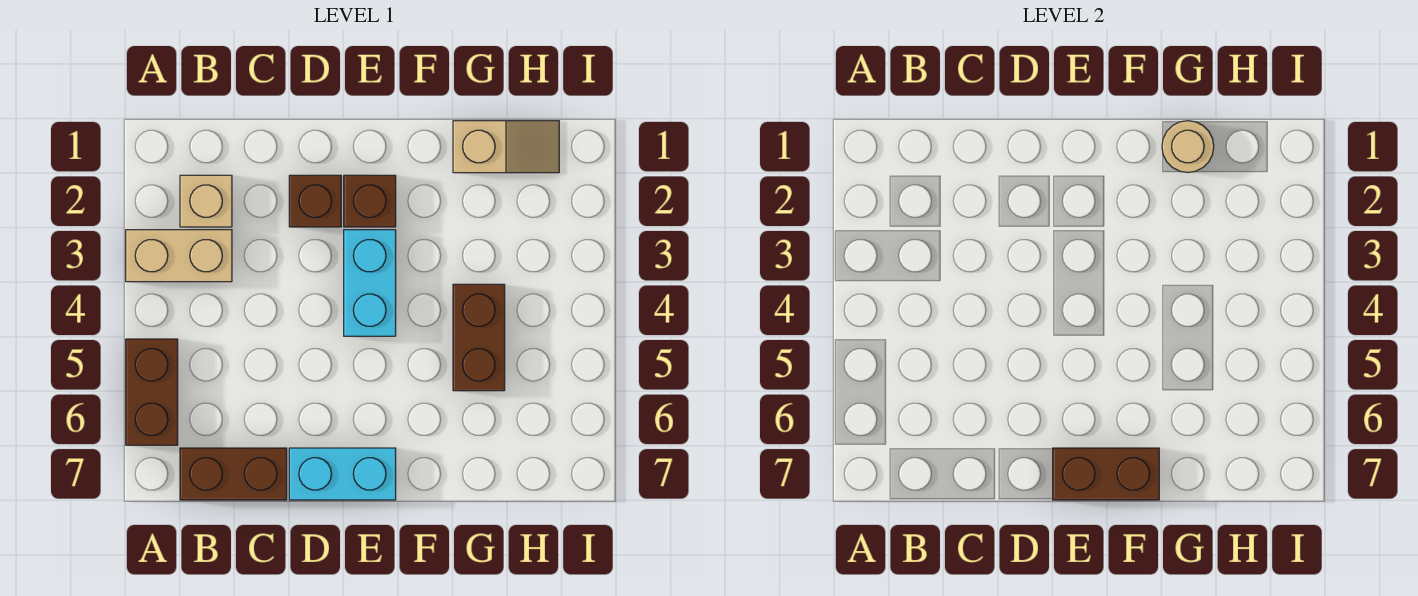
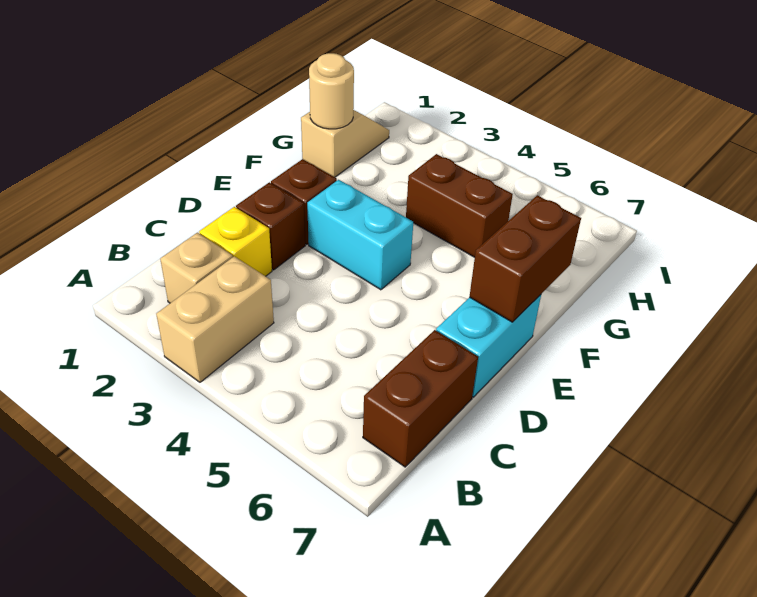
brown brick A5:A6 level 1 -> none
none -> yellow brick C2 level 1

